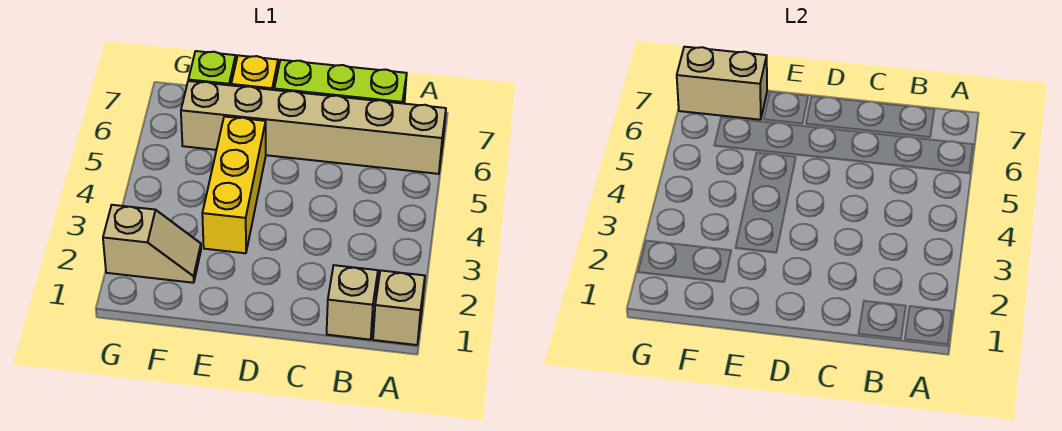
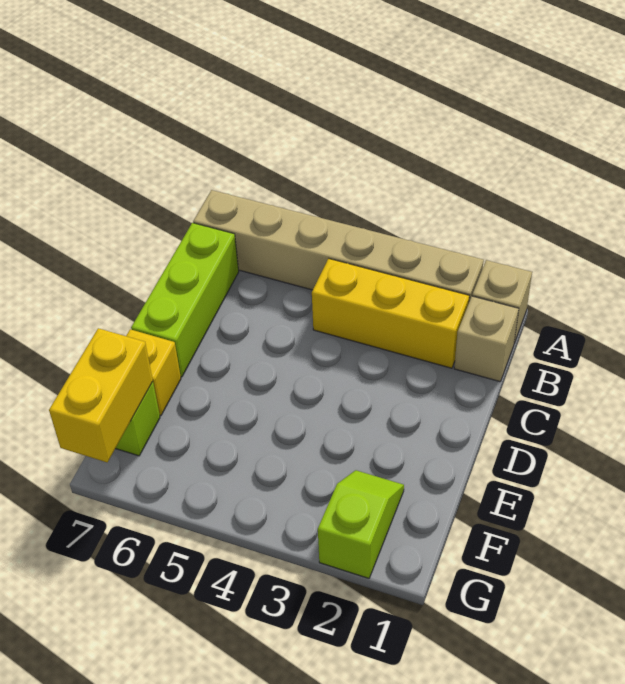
tan brick A6:F6 level 1 -> tan brick A2:A7 level 1
yellow brick E3:E5 level 1 -> yellow brick B2:B4 level 1
tan slope F2:G2 level 1 top G -> lime slope F2:G2 level 1 top G
tan brick F7:G7 level 2 -> yellow brick F7:G7 level 2

